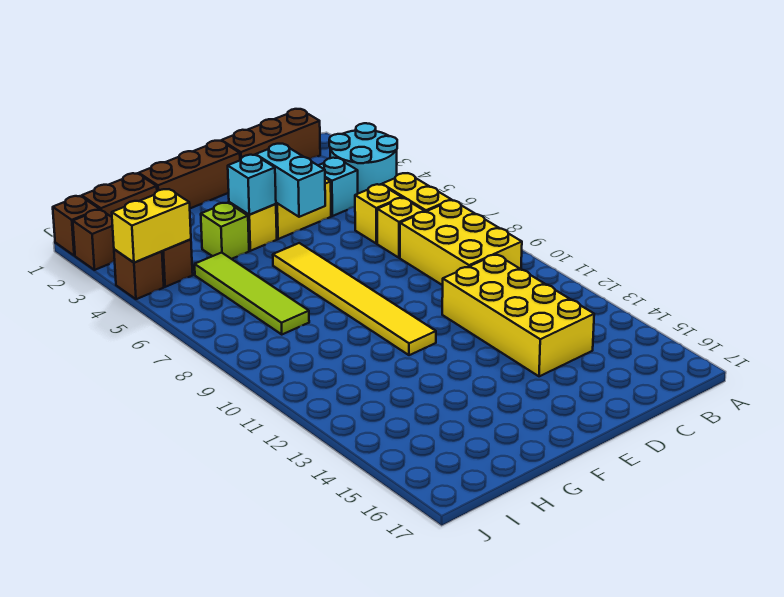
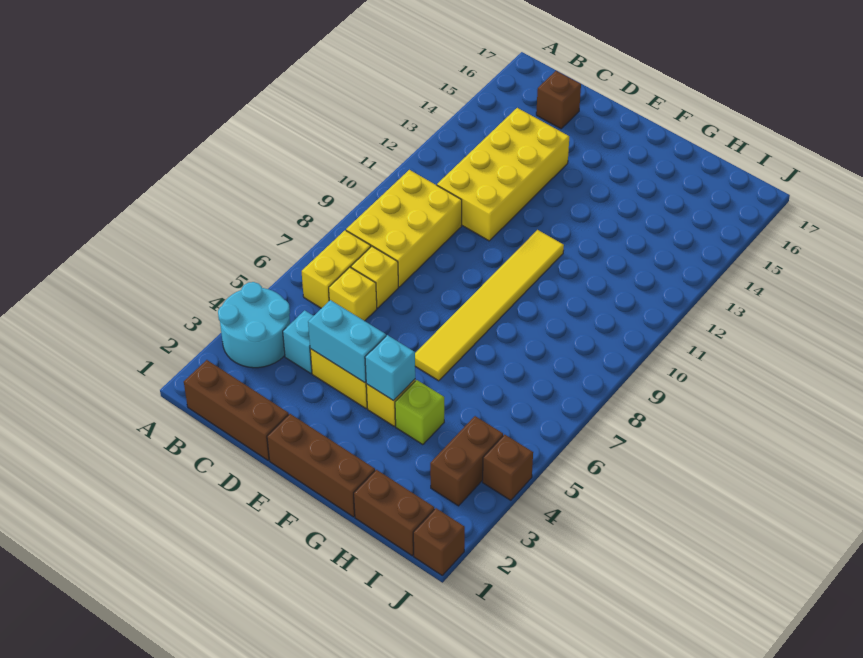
cyan brick E4:E5 level 2 -> cyan brick D4:E4 level 2
lime tile H5:H8 level 1 -> none
yellow brick I4:J4 level 2 -> none
brown brick J2 level 1 -> brown brick C16 level 1

